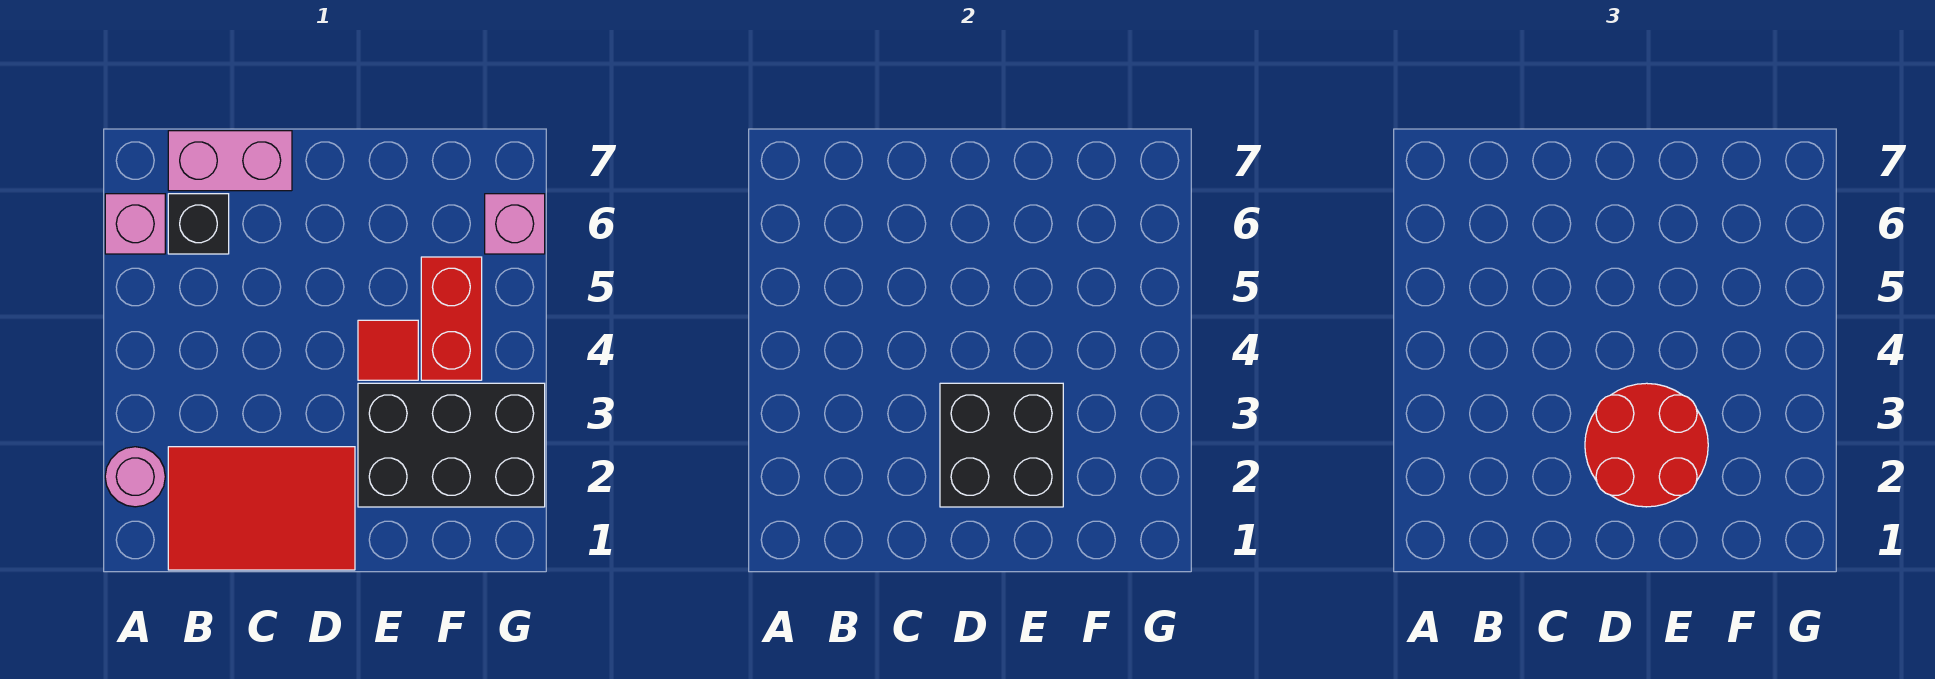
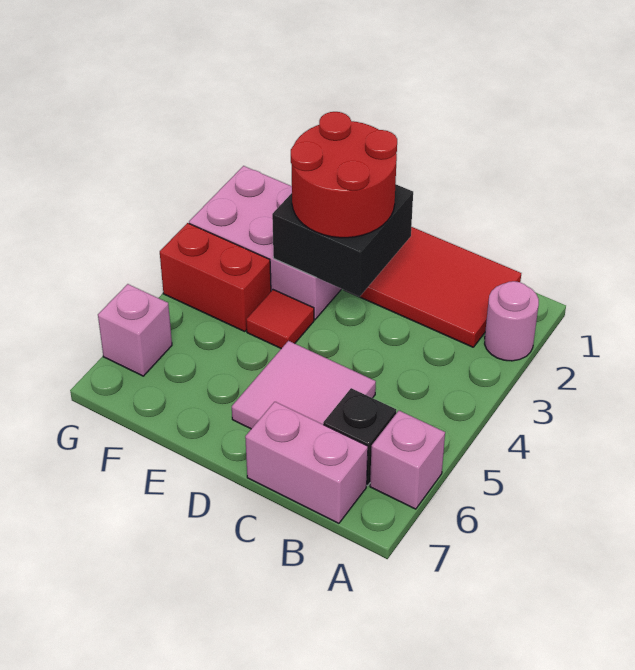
none -> pink tile C5:D6 level 1
black brick E2:G3 level 1 -> pink brick E2:G3 level 1
red brick F4:F5 level 1 -> red brick F4:G4 level 1

